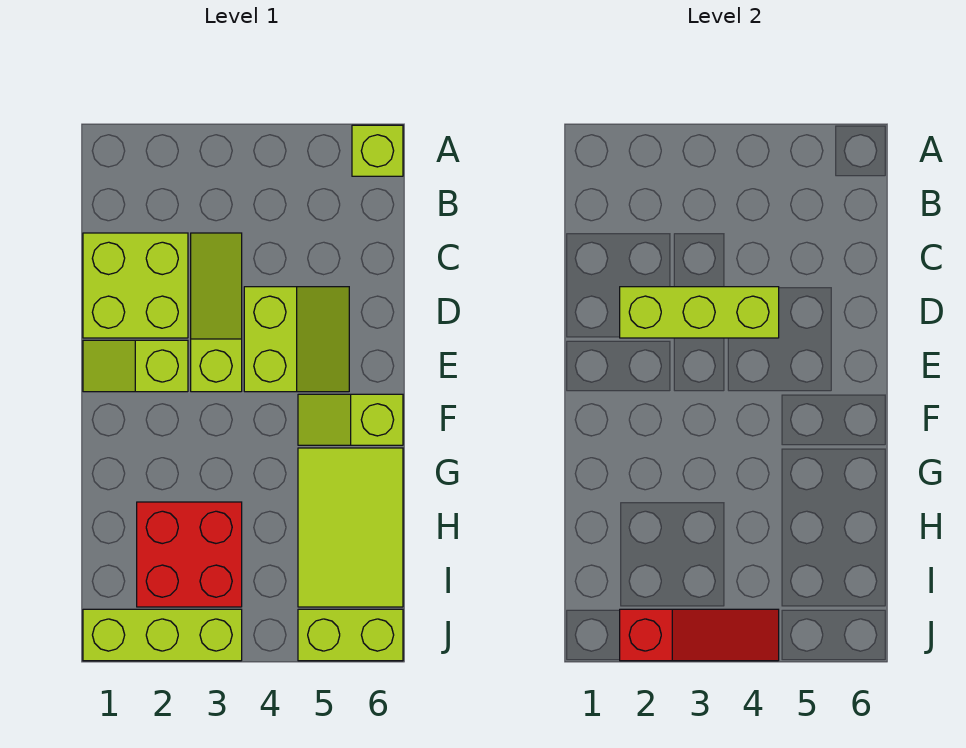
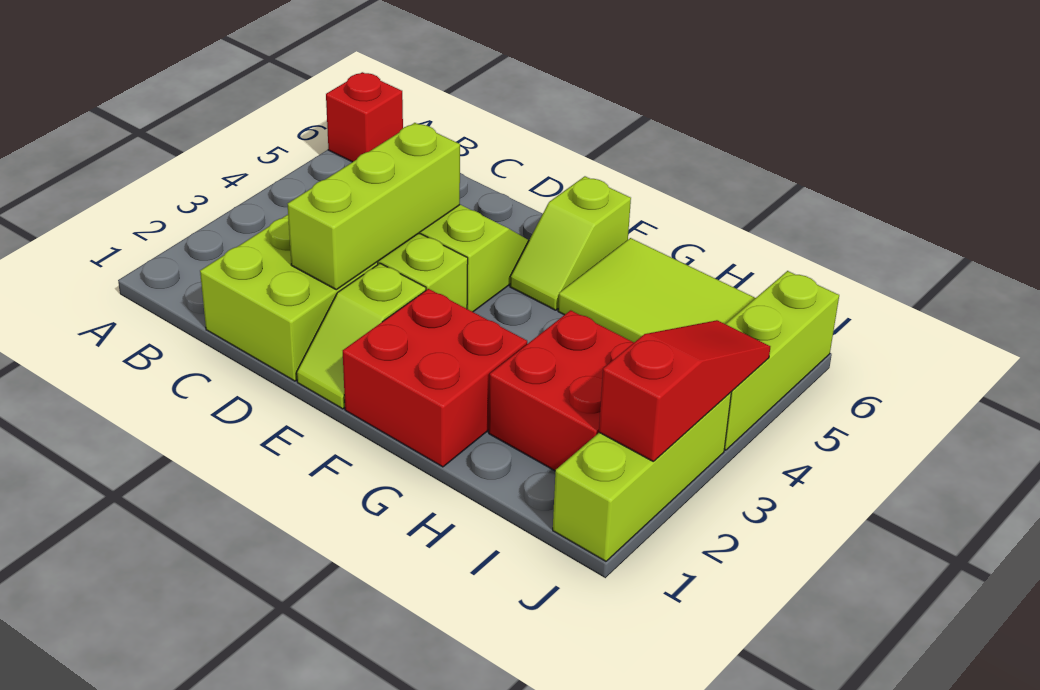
lime brick A6 level 1 -> red brick A6 level 1
none -> red brick F1:G2 level 1
lime brick J5:J6 level 1 -> lime brick J4:J6 level 1

